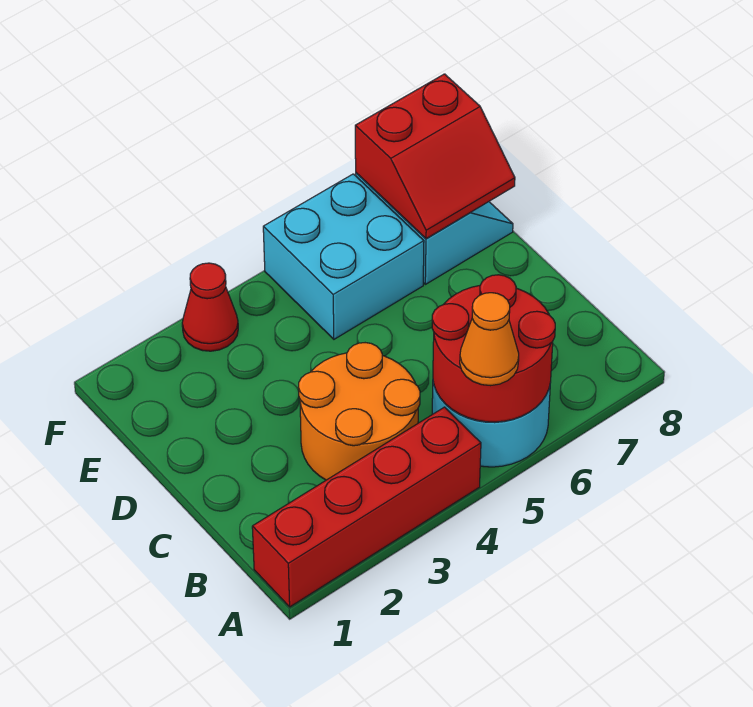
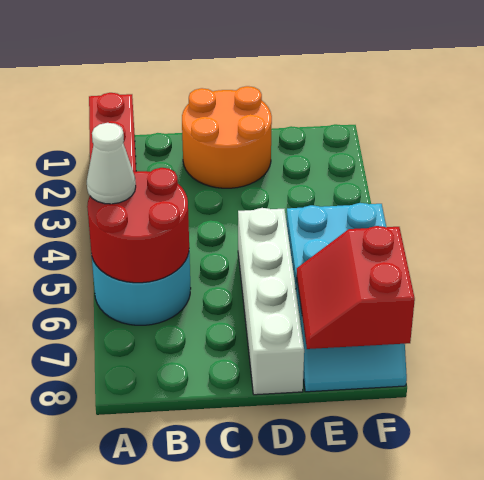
orange cone A5 level 3 -> white cone A5 level 3
orange round brick B3:C4 level 1 -> orange round brick C1:D2 level 1
none -> white brick D5:D8 level 1
red cone F3 level 1 -> none

